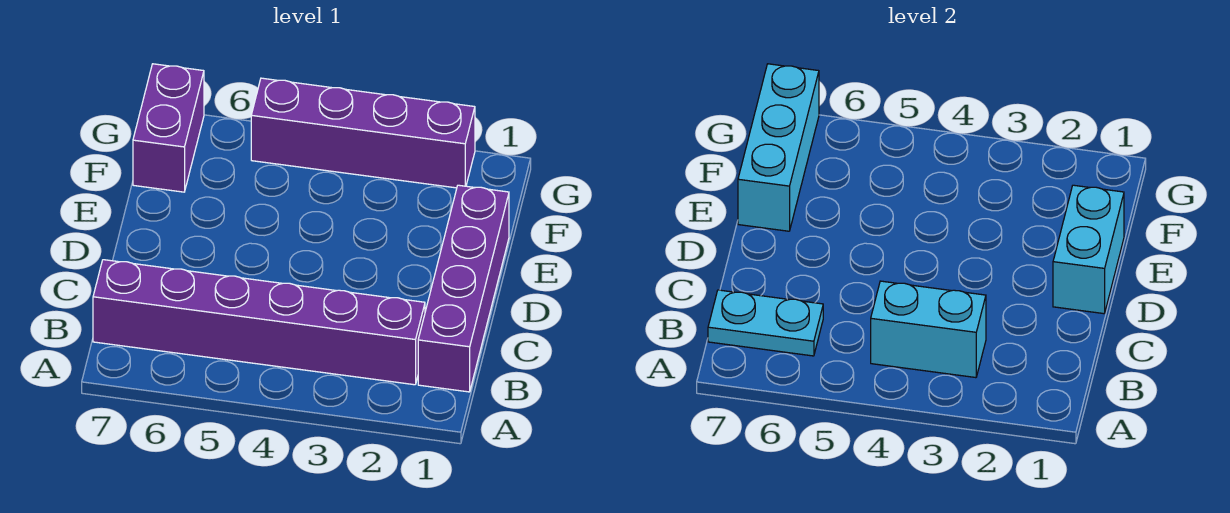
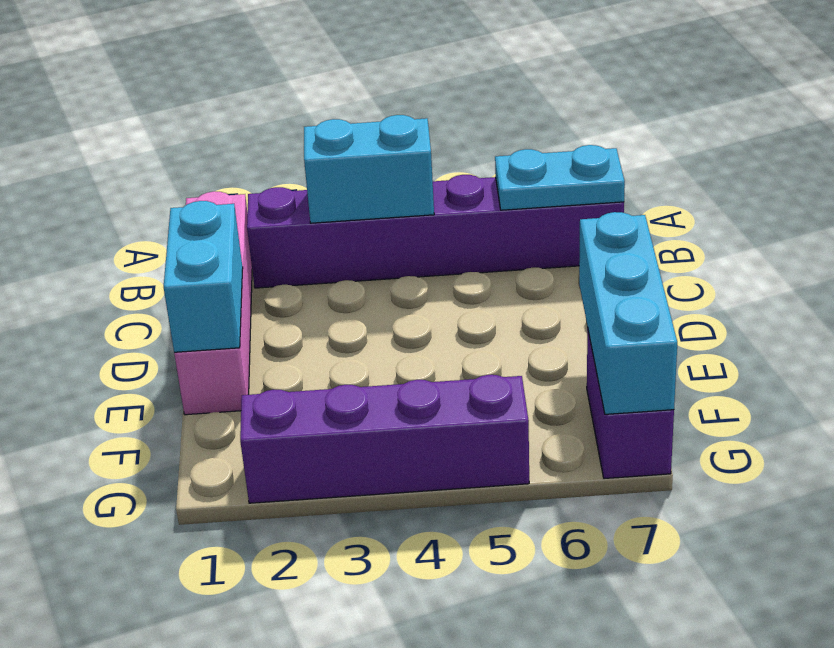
purple brick B1:E1 level 1 -> pink brick B1:E1 level 1

